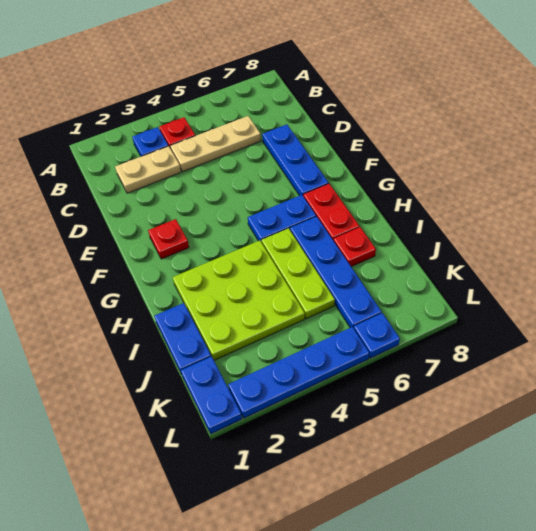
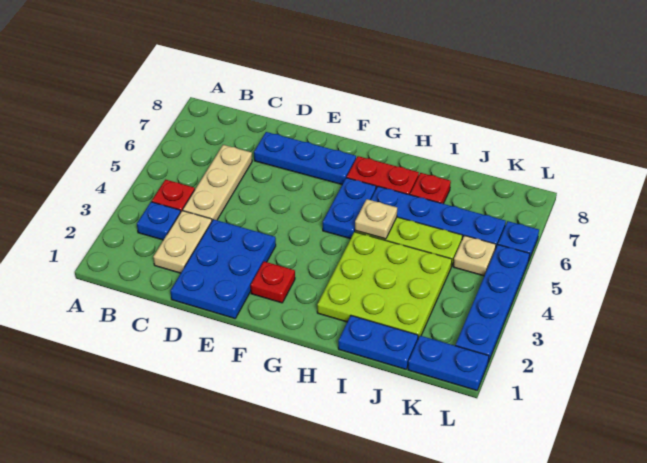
none -> blue plate D1:E3 level 1
none -> tan plate H5 level 2
none -> tan plate K5 level 1

